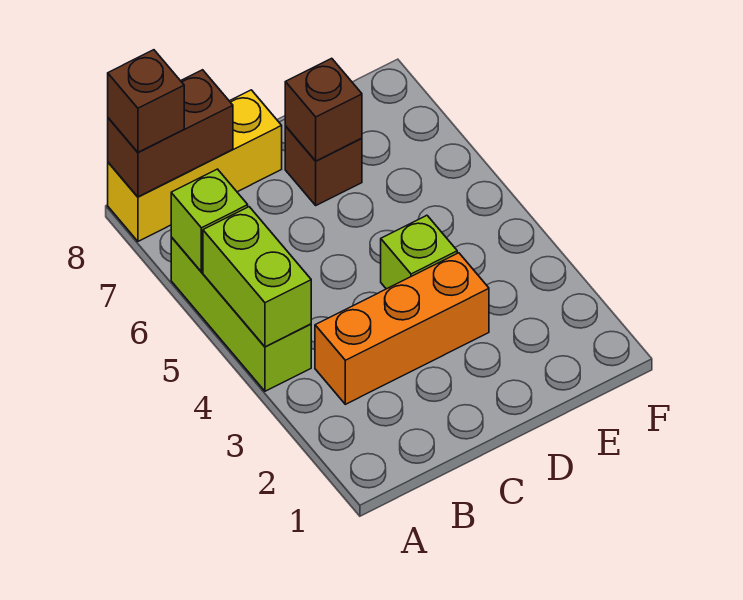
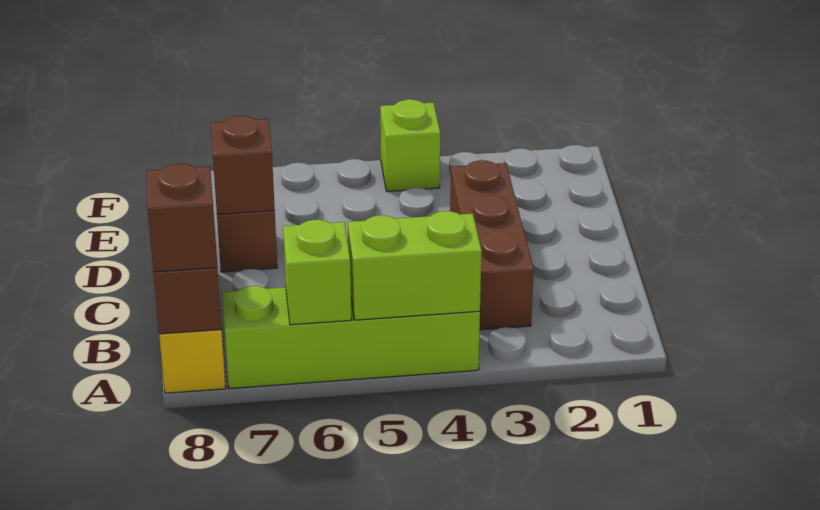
lime brick A4:A6 level 1 -> lime brick A4:A7 level 1
orange brick B3:D3 level 1 -> brown brick B3:D3 level 1
lime brick D4 level 1 -> lime brick F4 level 1

